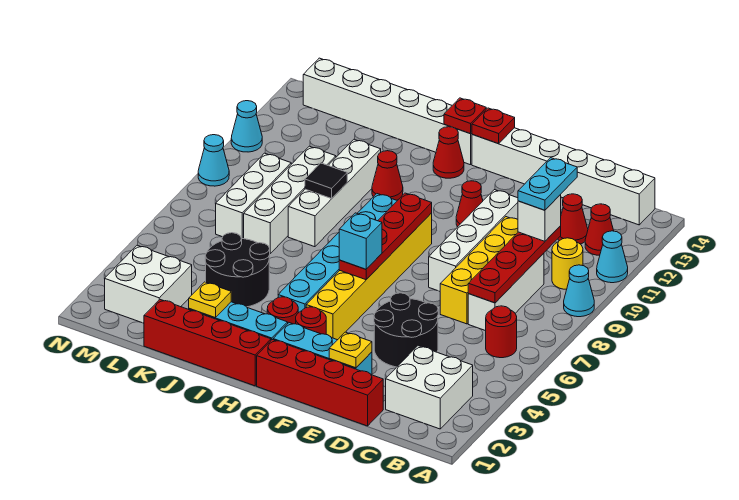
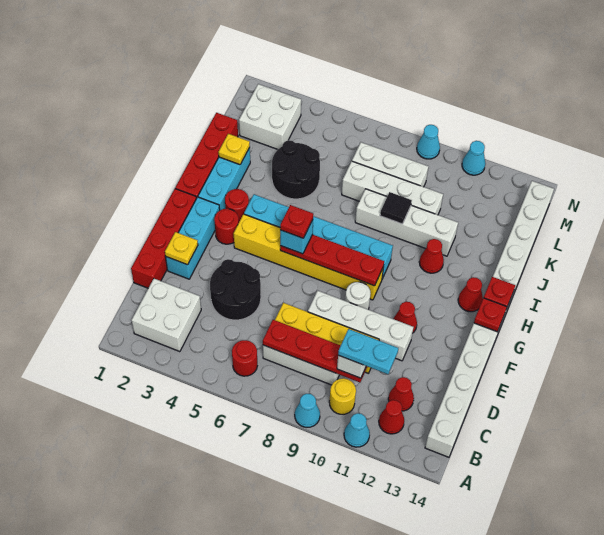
none -> white round brick F9 level 1
none -> red plate G6 level 4

